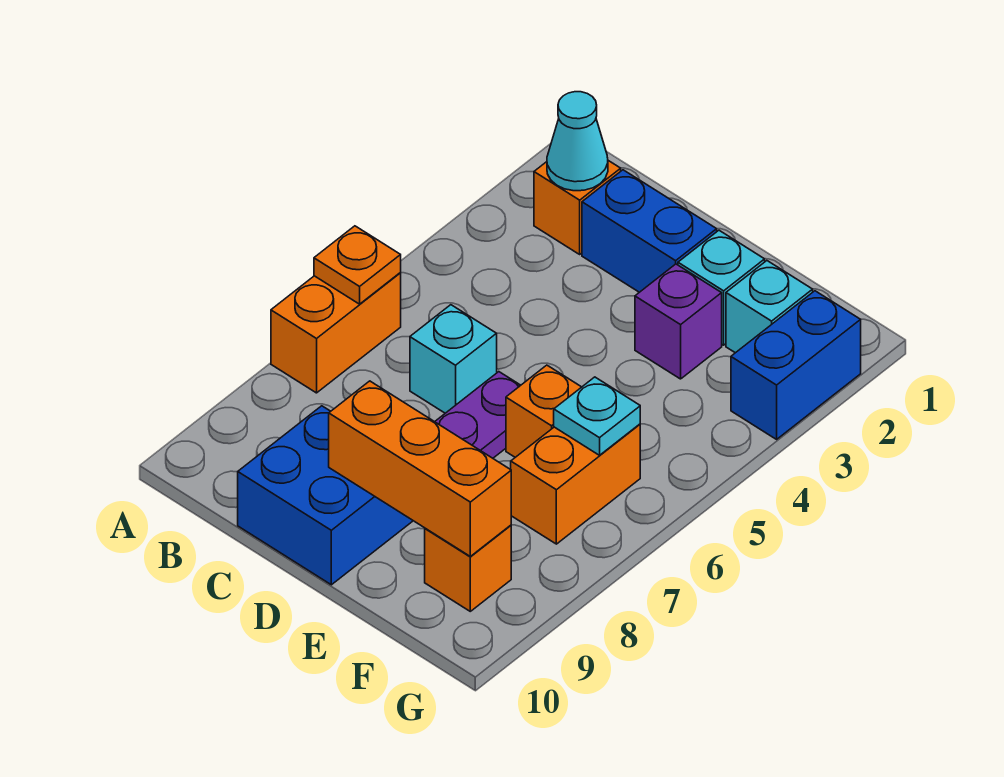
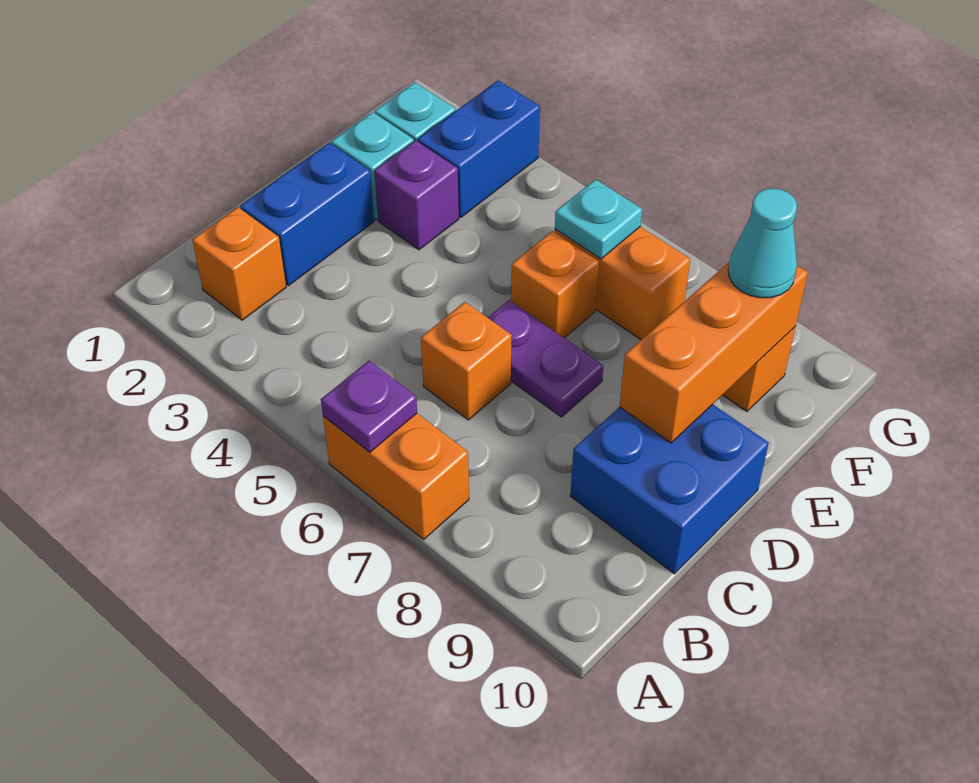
orange plate A6 level 2 -> purple plate A6 level 2
cyan cone B2 level 2 -> cyan cone F9 level 3
cyan brick C6 level 1 -> orange brick C6 level 1
blue brick G2:G3 level 1 -> blue brick F3:G3 level 1

